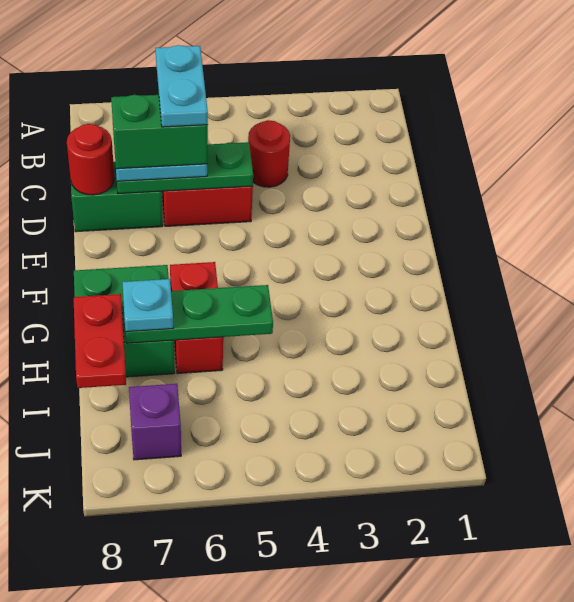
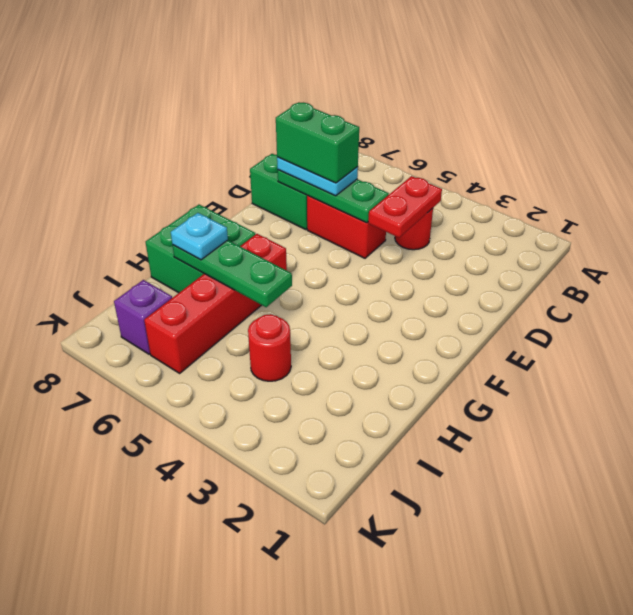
cyan plate C6:D6 level 5 -> none
red round brick D8 level 2 -> red round brick I4 level 1
red brick G6:H6 level 1 -> red brick G6:J6 level 1
red plate H8:I8 level 2 -> red plate C4:D4 level 2

